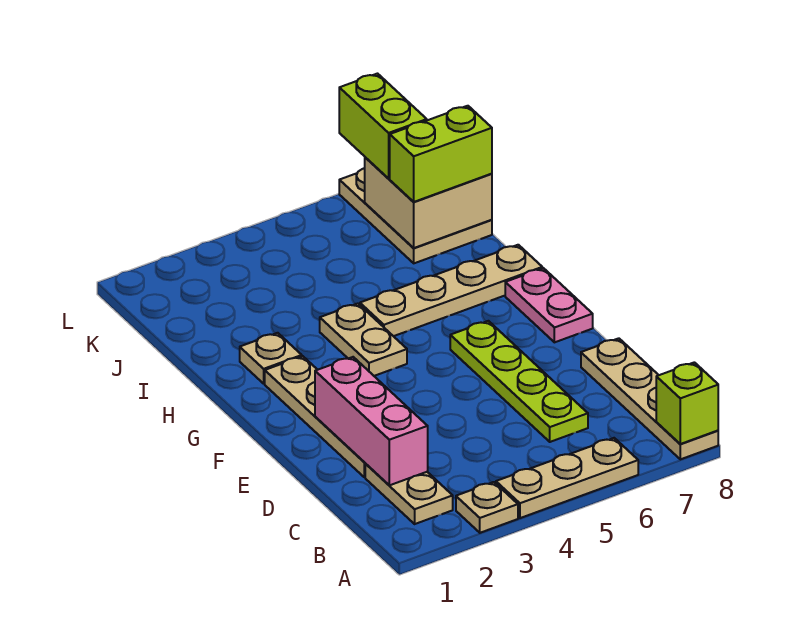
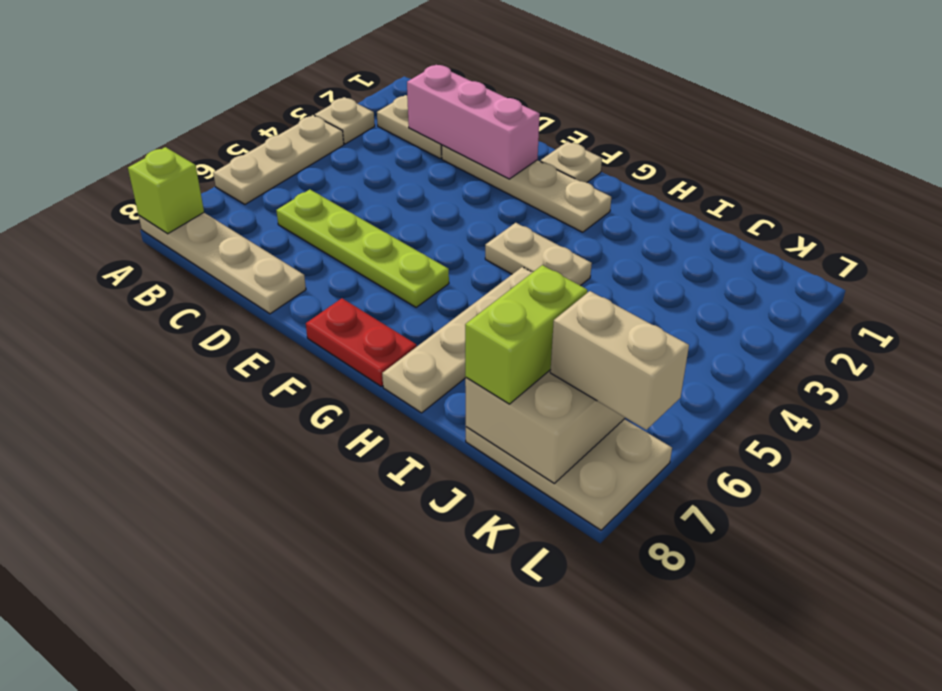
pink plate F8:G8 level 1 -> red plate F8:G8 level 1
tan plate H2 level 1 -> tan plate F1 level 1
lime brick K7:L7 level 3 -> tan brick K7:L7 level 3

